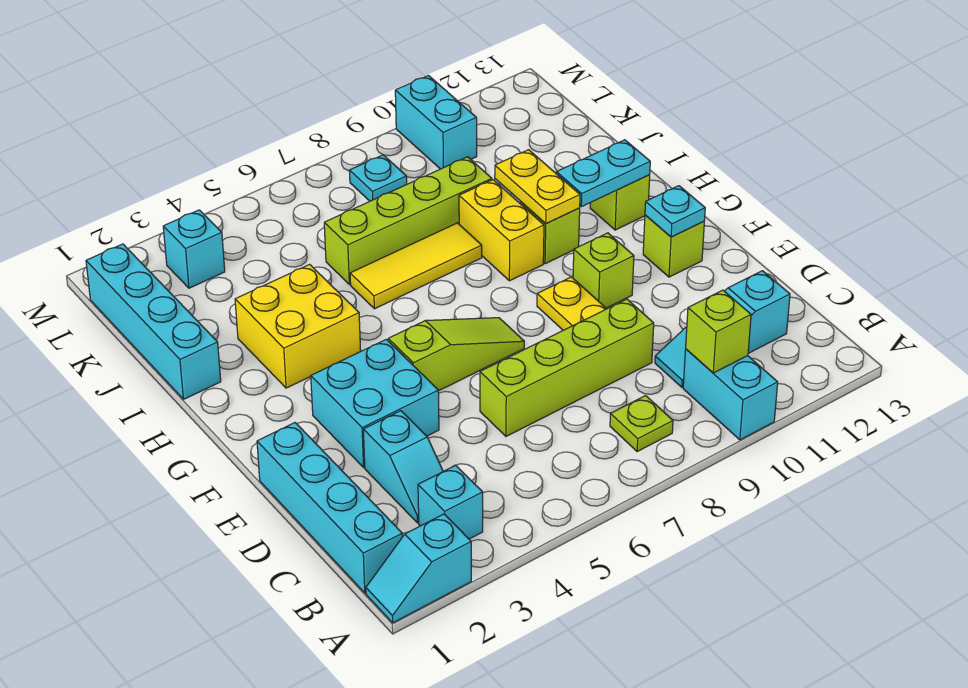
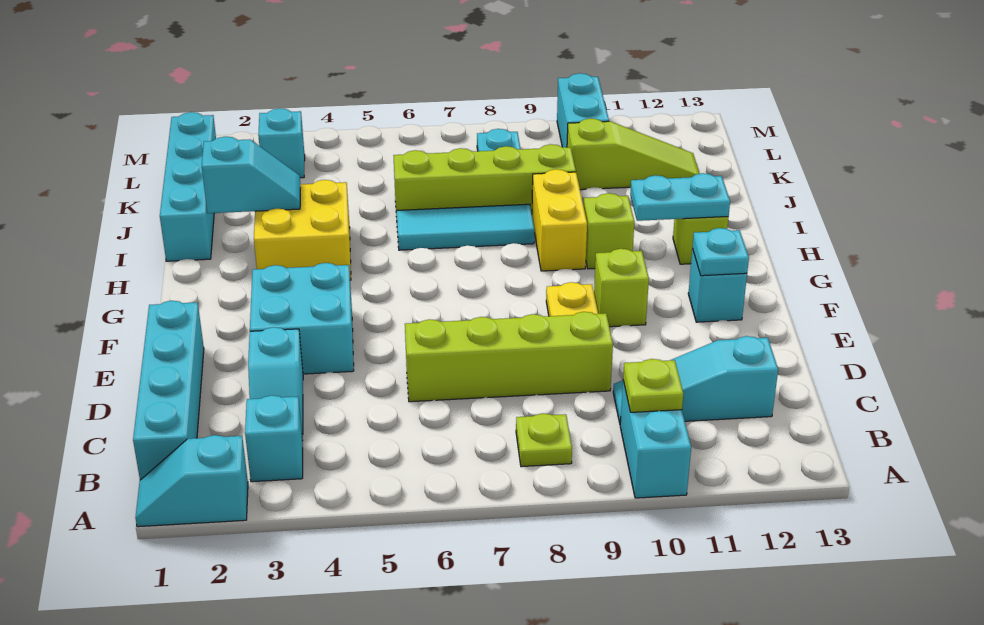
lime brick B10 level 2 -> lime plate B10 level 2
lime slope F5:F7 level 1 top 5 -> lime slope K10:K12 level 1 top 10
lime brick F12 level 1 -> cyan brick F12 level 1
yellow plate H10:I10 level 2 -> none
none -> cyan slope I2:I3 level 2 top 2
yellow tile I6:I8 level 1 -> cyan tile I6:I8 level 1

